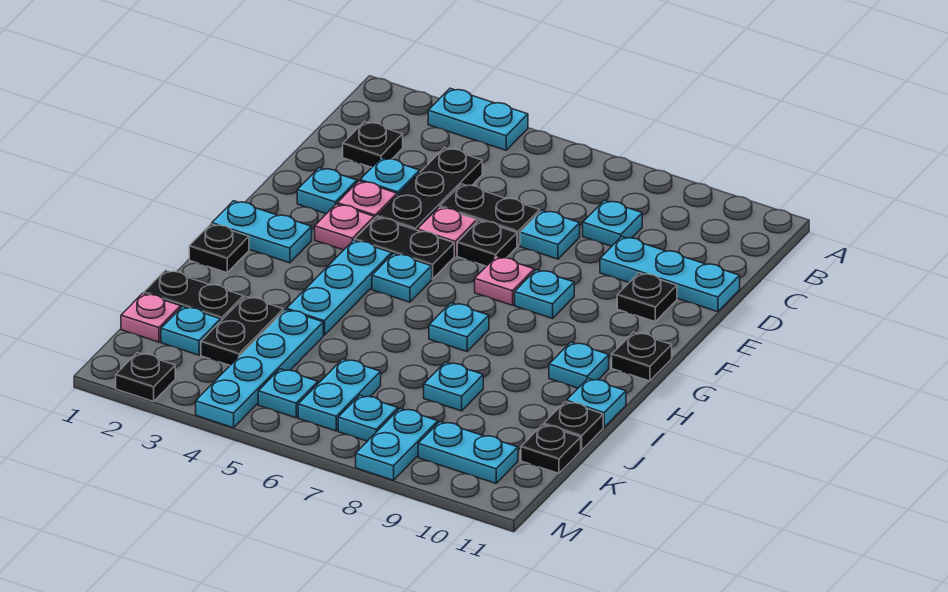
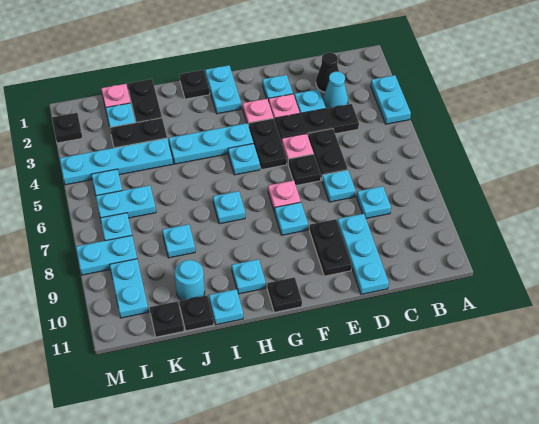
black plate C2 level 1 -> black cone C2 level 1
none -> cyan cone C3 level 1
black plate E10 level 1 -> black plate E9:E10 level 1
none -> cyan round brick J10 level 1

